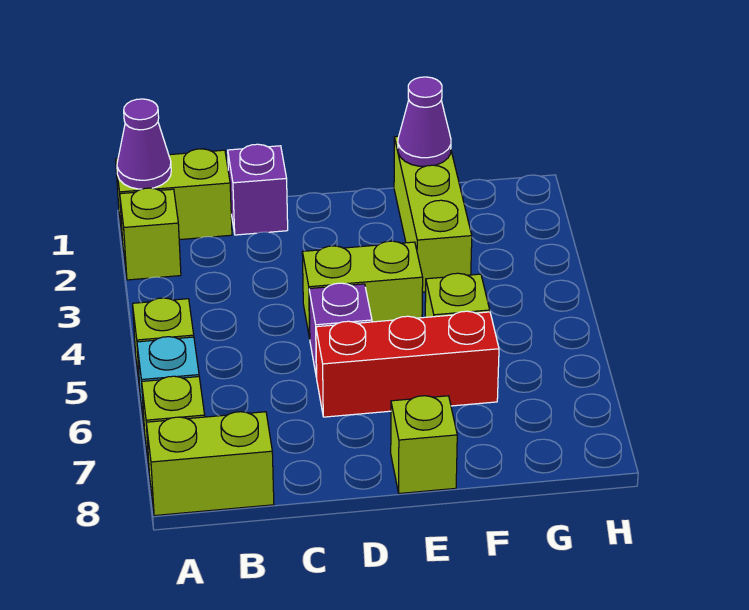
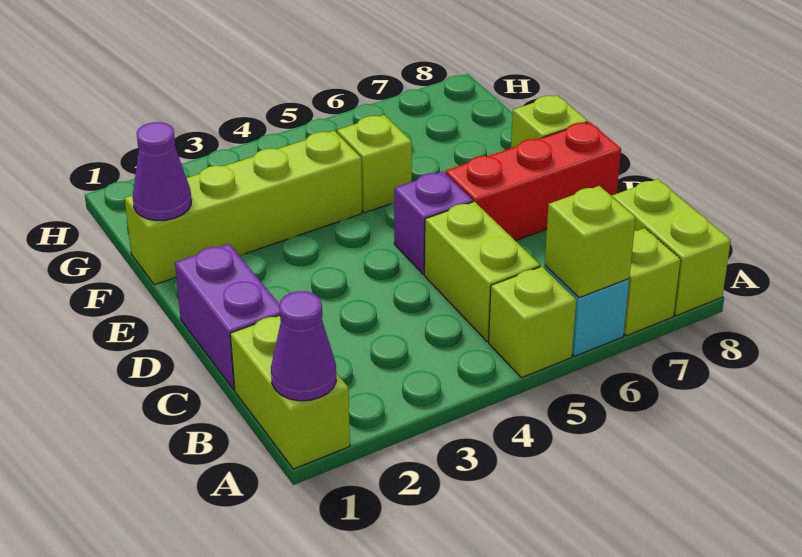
lime brick A2 level 1 -> lime brick A6 level 2
purple brick C1 level 1 -> purple brick C1:D1 level 1
lime brick D4:E4 level 1 -> lime brick B5:C5 level 1
red brick D6:F6 level 1 -> red brick D6:D8 level 1
lime brick F1:F3 level 1 -> lime brick F1:F4 level 1

